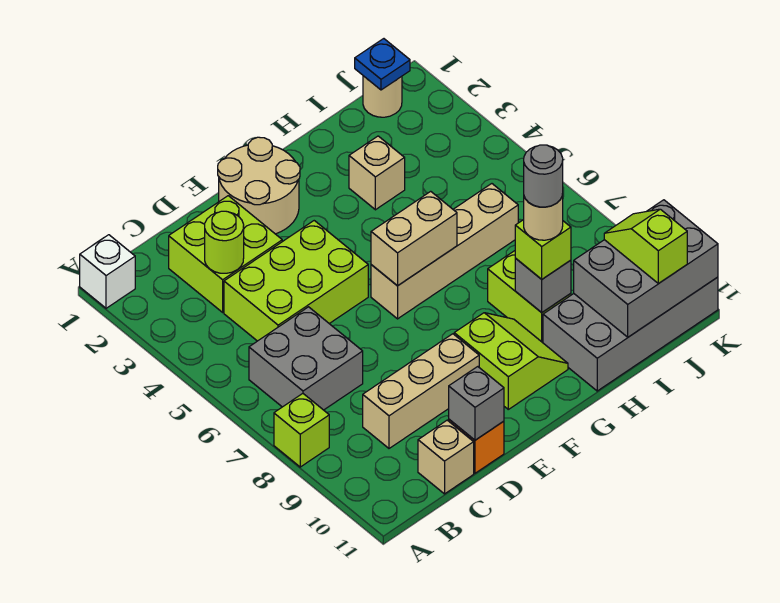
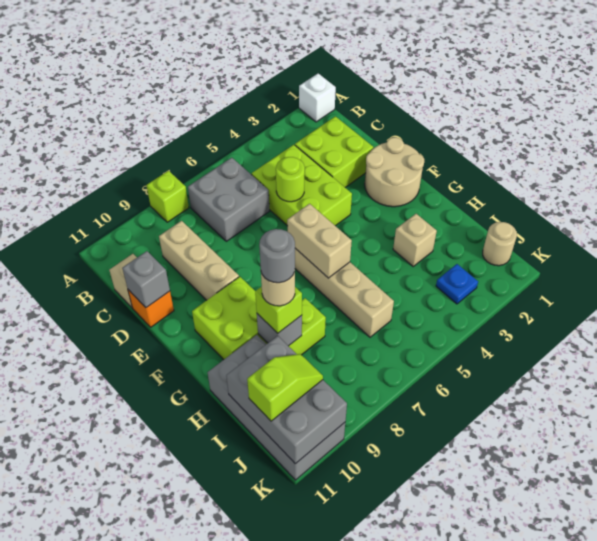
lime round brick C3 level 2 -> lime round brick D5 level 2
lime slope F9:G10 level 1 top F -> lime brick F9:G10 level 1
blue plate J1 level 2 -> blue plate J3 level 1

